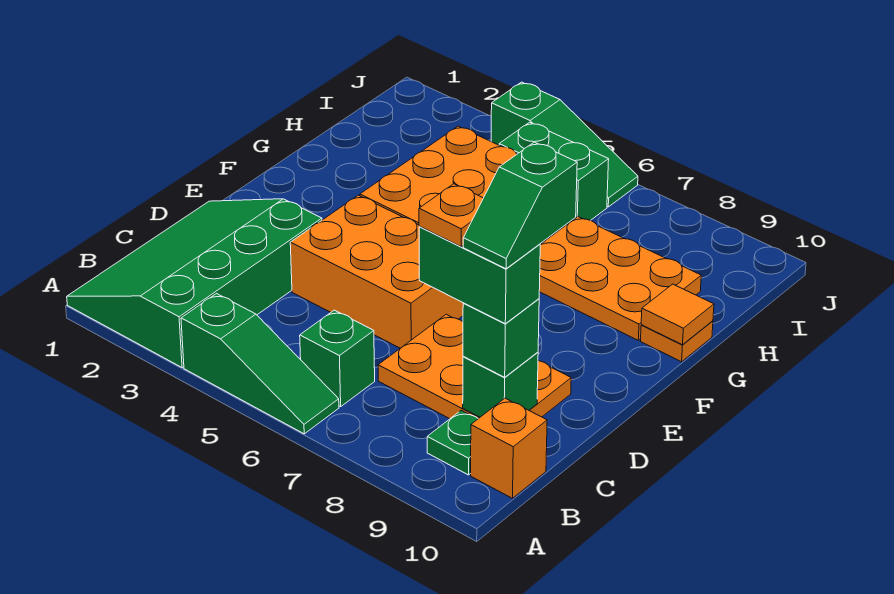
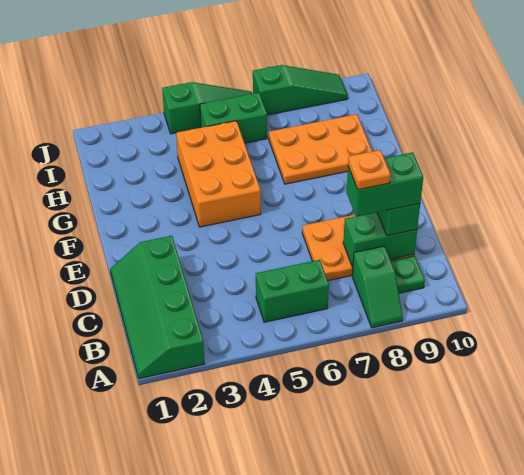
green slope A1:D3 level 1 top 3 -> green slope A1:D2 level 1 top 2
green slope A4:A6 level 1 top 4 -> green slope J7:J9 level 1 top 7
green brick B6 level 1 -> green brick B5:B6 level 1
orange brick B10 level 1 -> none
green brick C9 level 2 -> green brick C8:C9 level 2
green slope C9:D9 level 5 top D -> green slope A8:B8 level 1 top B
orange brick D4:E6 level 1 -> none
orange plate G10 level 1 -> none
orange tile G10 level 2 -> none

